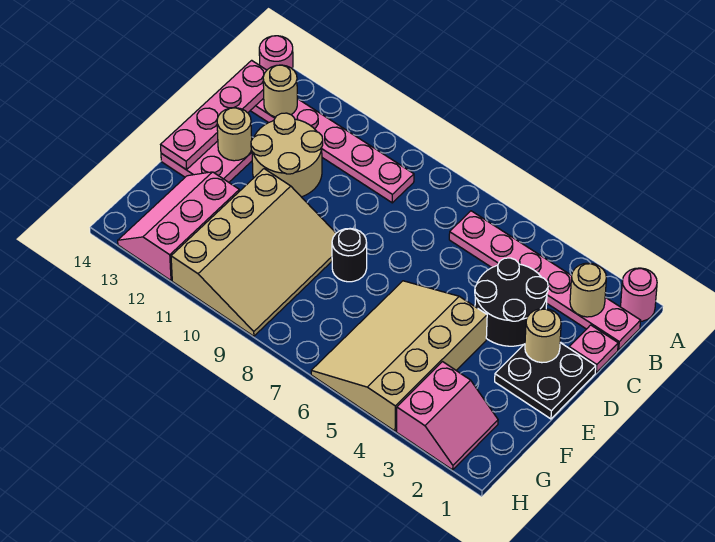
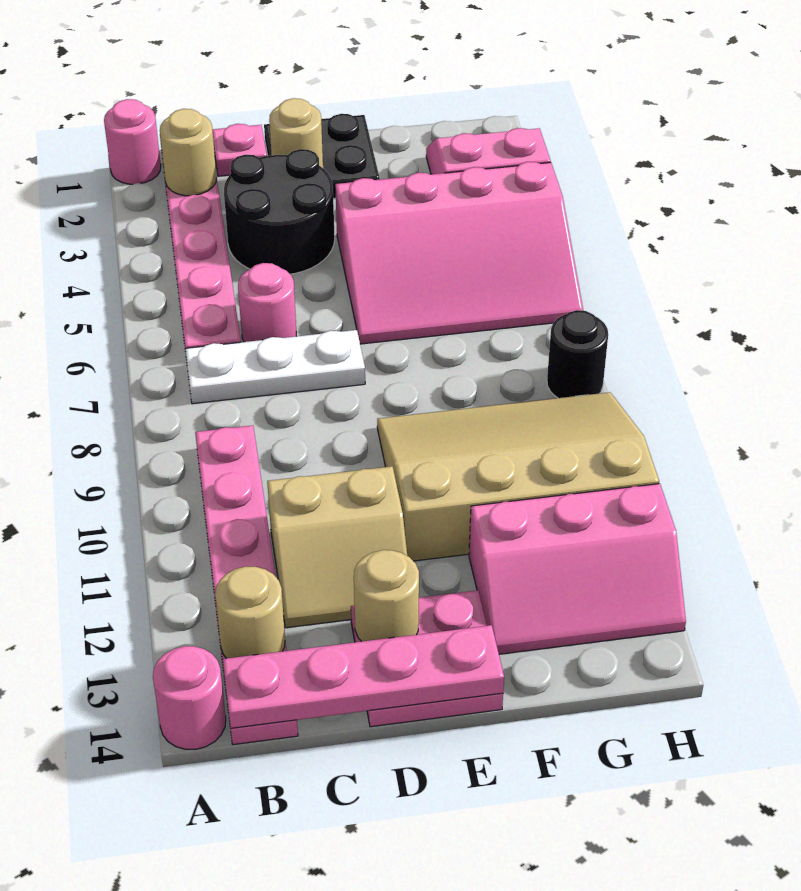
none -> white plate B7:D7 level 1
none -> pink round brick C6 level 1
tan round brick C11:D12 level 1 -> tan slope C11:D12 level 1 top 11
tan slope E4:H6 level 1 top 4 -> pink slope E4:H6 level 1 top 4
black round brick E8 level 1 -> black round brick H8 level 1

